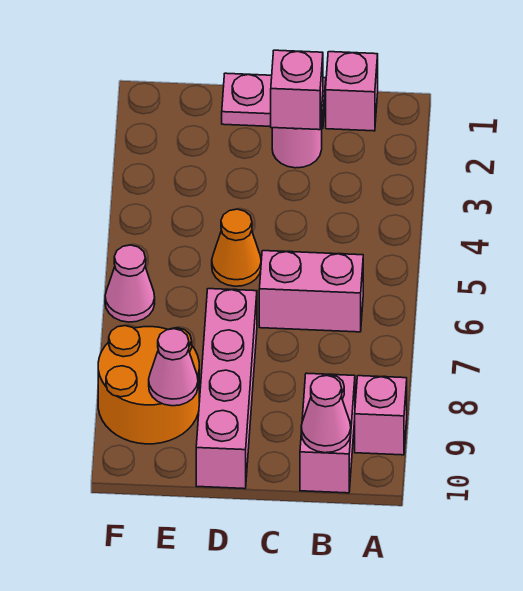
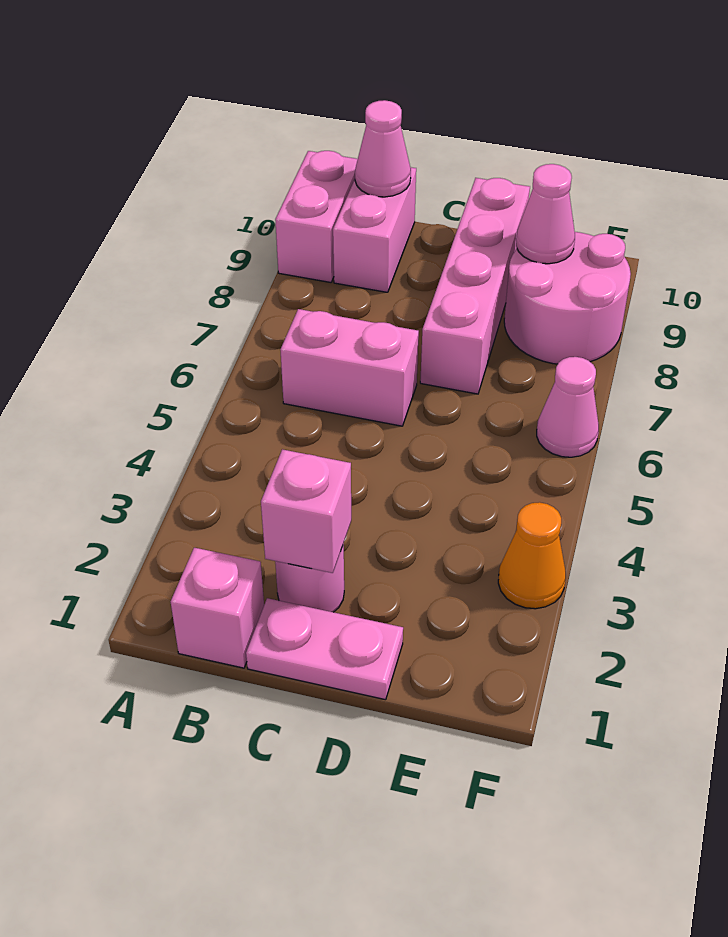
pink brick A9 level 1 -> pink brick A9:A10 level 1
orange cone D5 level 1 -> orange cone F3 level 1
orange round brick E8:F9 level 1 -> pink round brick E8:F9 level 1

